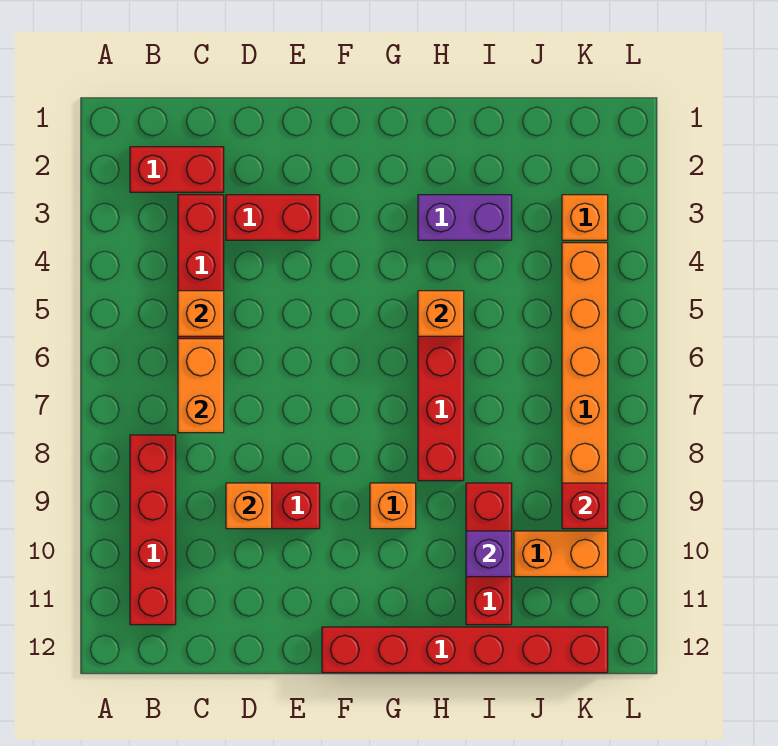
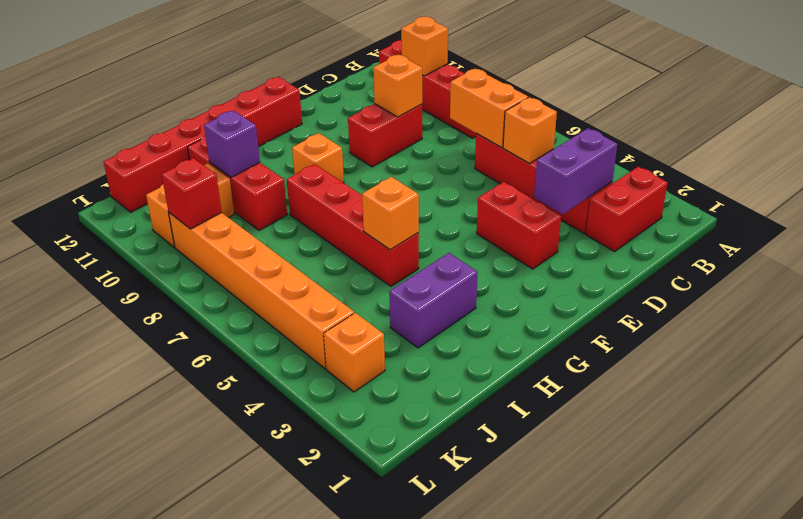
none -> orange brick B10 level 2
none -> purple brick C3:D3 level 2
red brick D3:E3 level 1 -> red brick E3:E4 level 1

